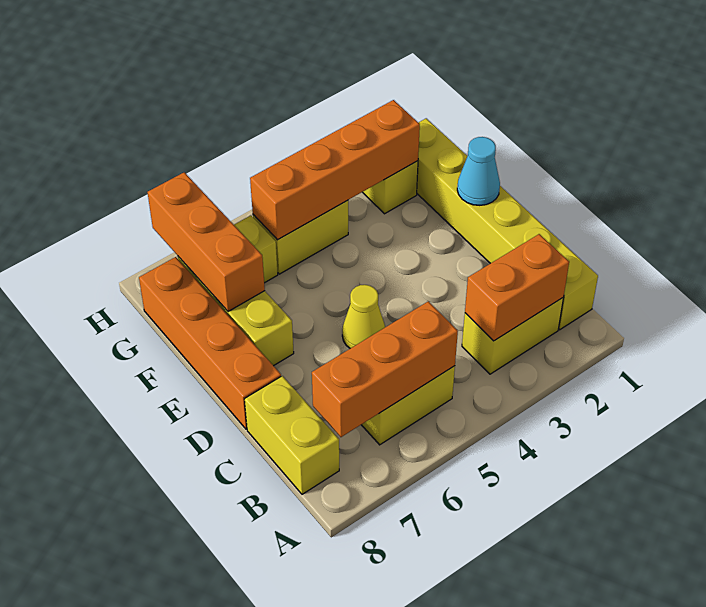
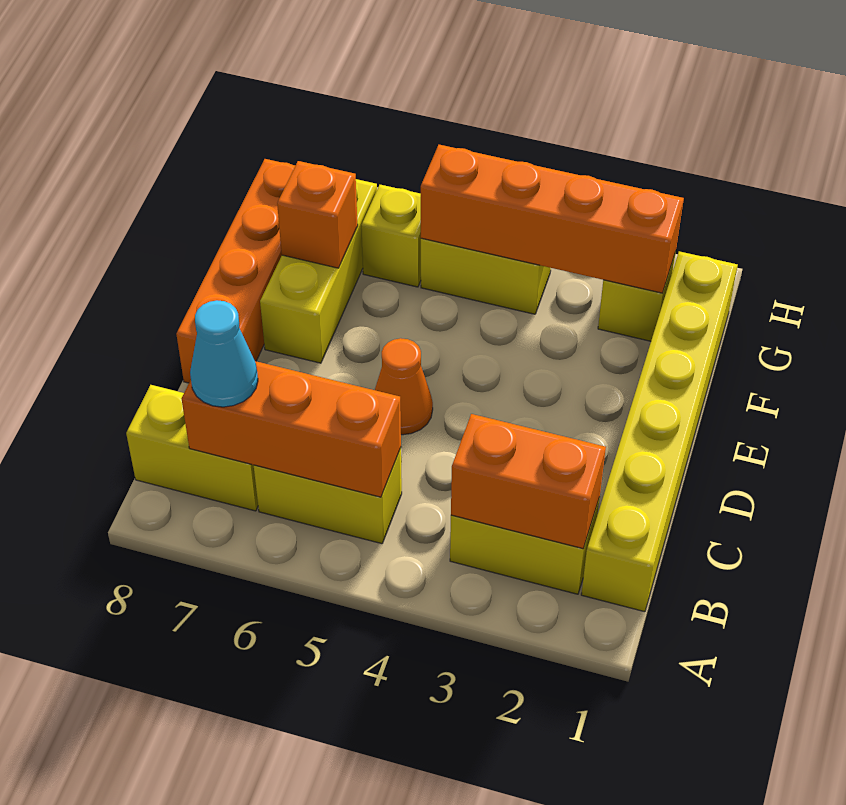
yellow brick B8:C8 level 1 -> yellow brick B7:B8 level 1
yellow cone D5 level 1 -> orange cone D5 level 1
cyan cone E1 level 2 -> cyan cone B7 level 3
orange brick F7:H7 level 2 -> orange brick F7 level 2

